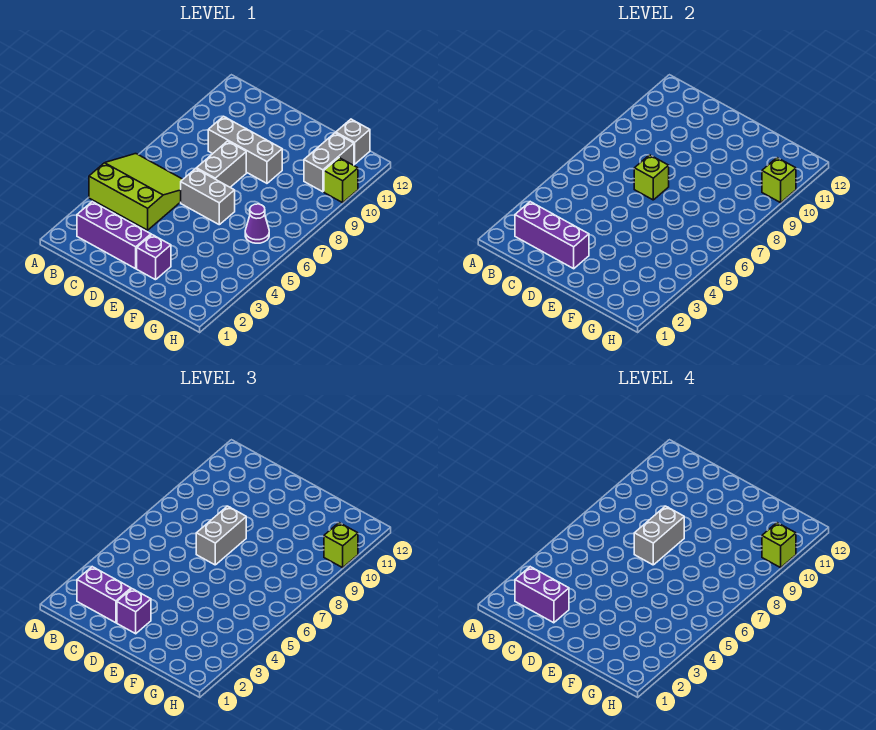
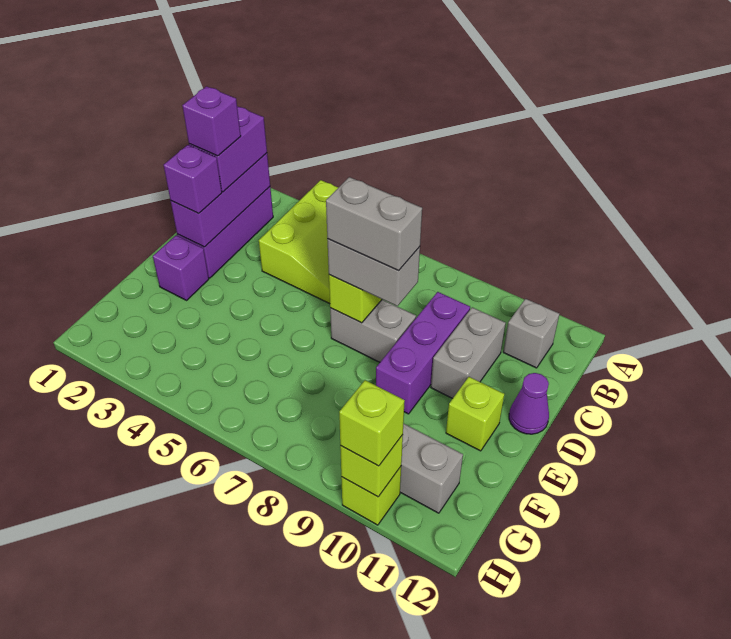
purple brick B2:C2 level 4 -> purple brick C2 level 4
grey brick C9:E9 level 1 -> purple brick C9:E9 level 1
grey brick D6:E6 level 1 -> grey brick C10:D10 level 1
purple cone G6 level 1 -> purple cone D12 level 1
grey brick G12 level 1 -> grey brick B11 level 1
lime brick H10 level 4 -> lime brick E11 level 1

